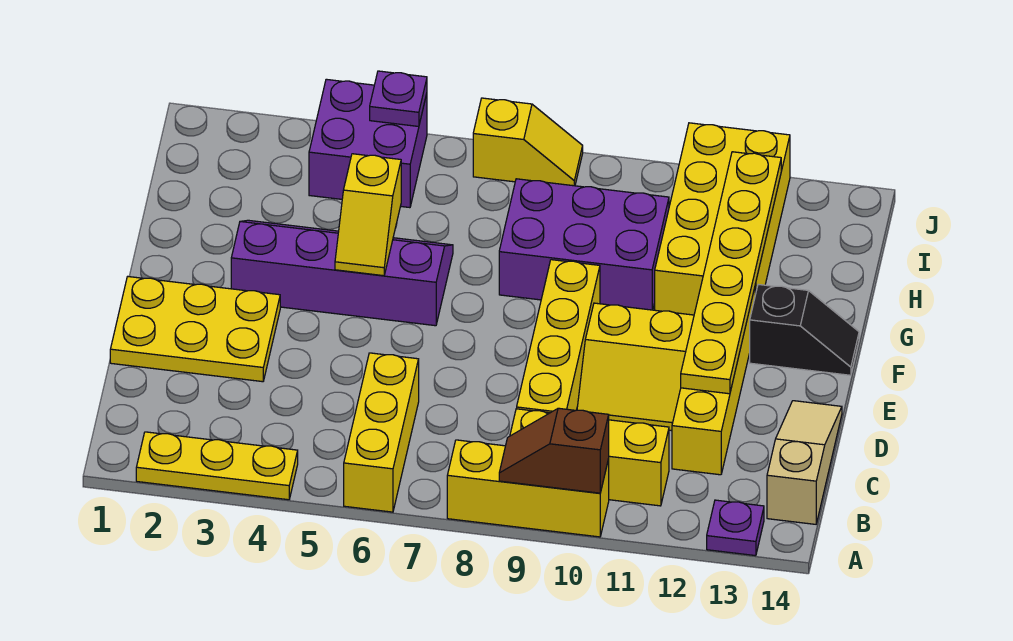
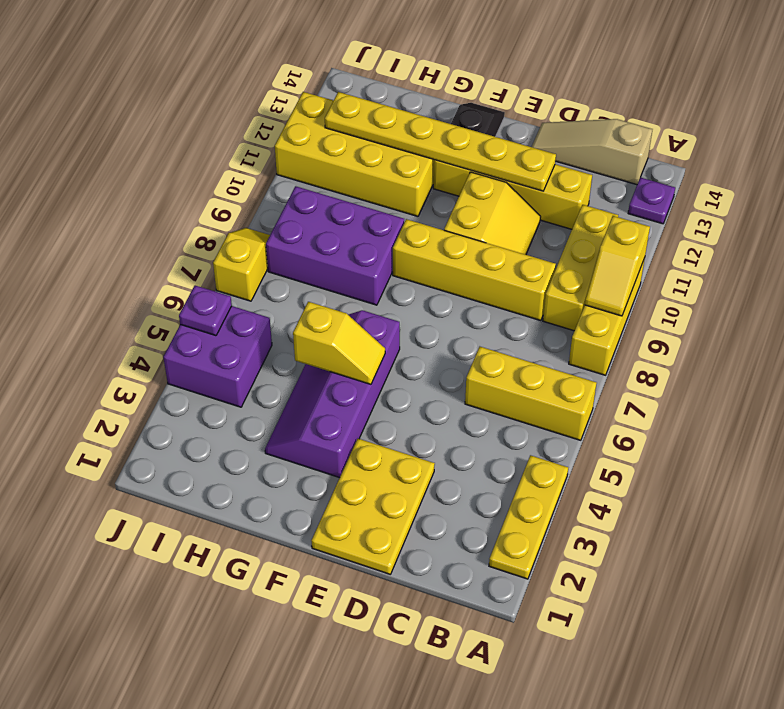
brown slope A9:A10 level 2 top 10 -> yellow slope A9:A10 level 2 top 10
purple brick G8:H10 level 1 -> purple brick G8:I9 level 1

